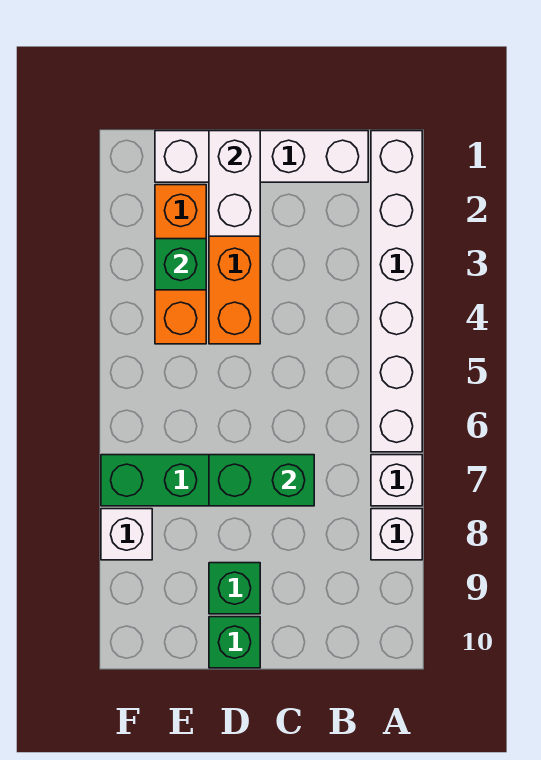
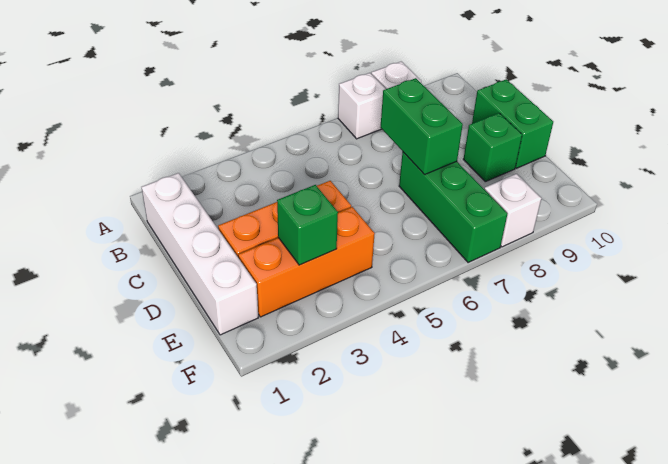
white brick A1:A6 level 1 -> none
white brick D1:D2 level 2 -> none
green brick D10 level 1 -> green brick C10:D10 level 1

